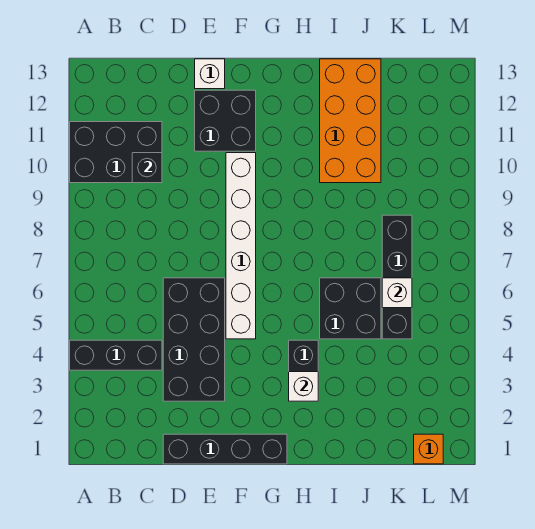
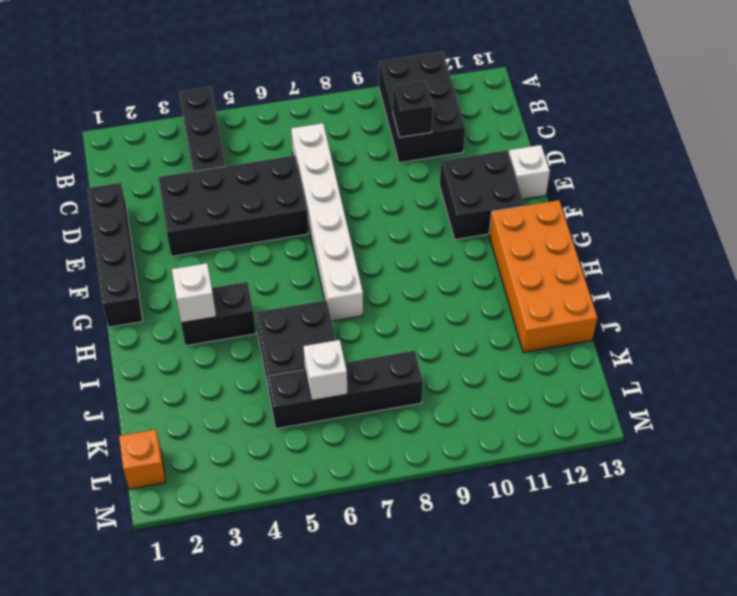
white brick F5:F10 level 1 -> white brick C7:H7 level 1
orange brick I10:J13 level 1 -> orange brick G12:J13 level 1

